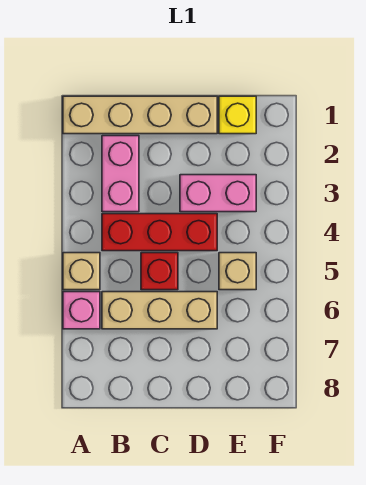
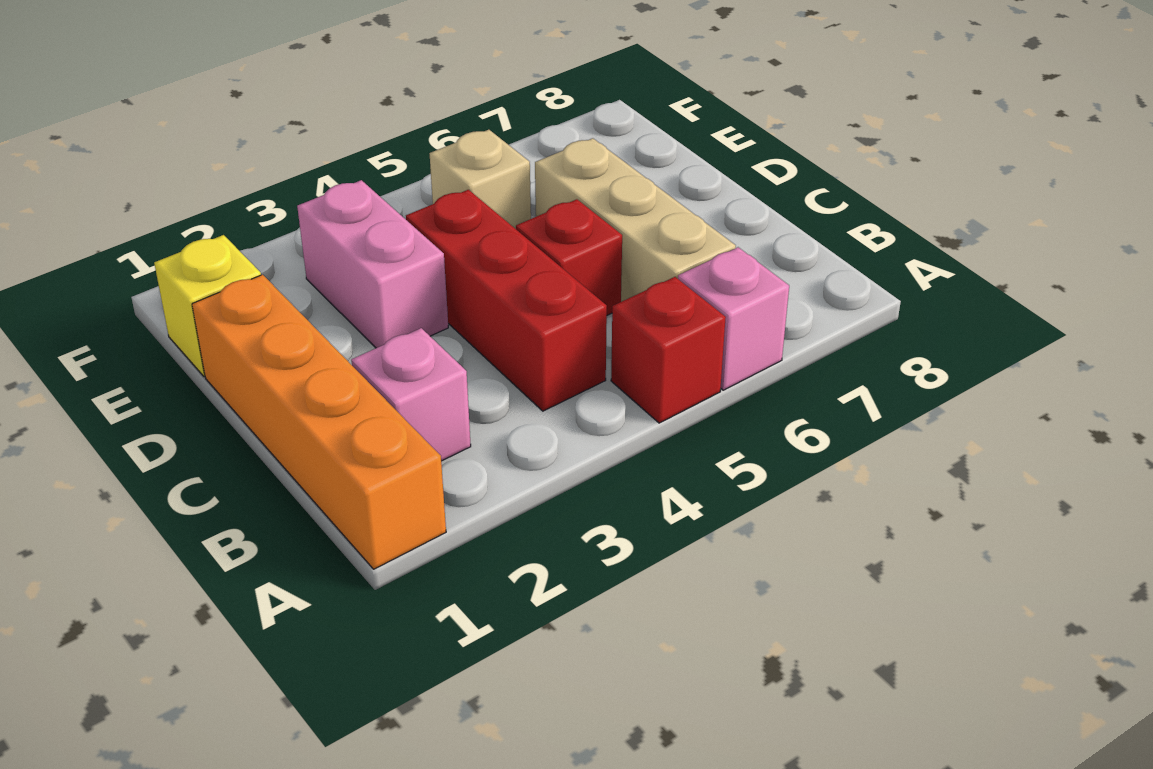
tan brick A1:D1 level 1 -> orange brick A1:D1 level 1
tan brick A5 level 1 -> red brick A5 level 1
pink brick B2:B3 level 1 -> pink brick B2 level 1

